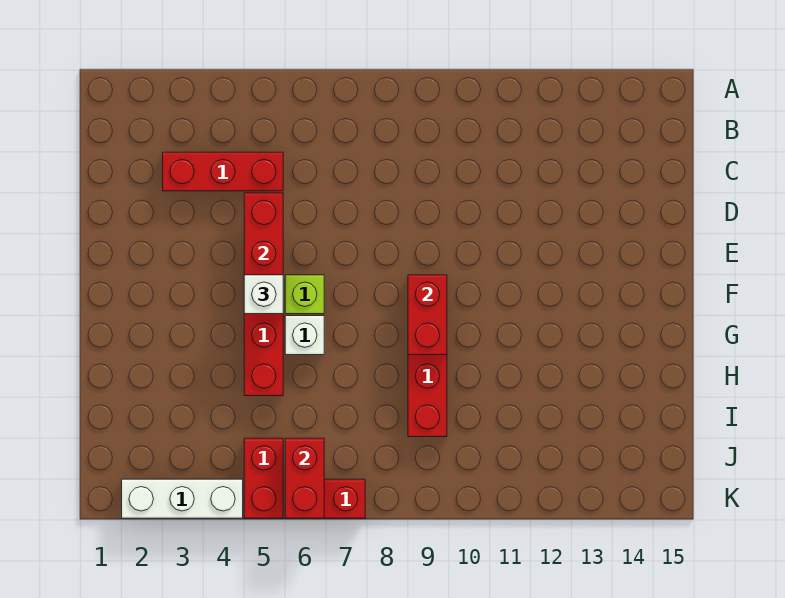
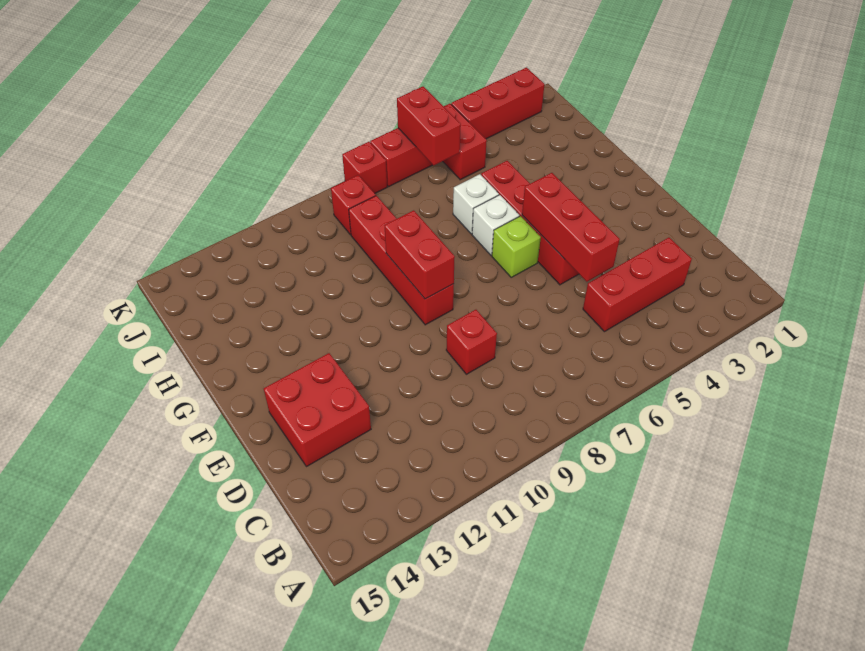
none -> red brick D9 level 1
none -> red brick D13:E14 level 1
white brick F5 level 3 -> white brick H6 level 1
none -> red brick J9 level 1
white brick K2:K4 level 1 -> red brick K2:K4 level 1
none -> red brick K8 level 1

